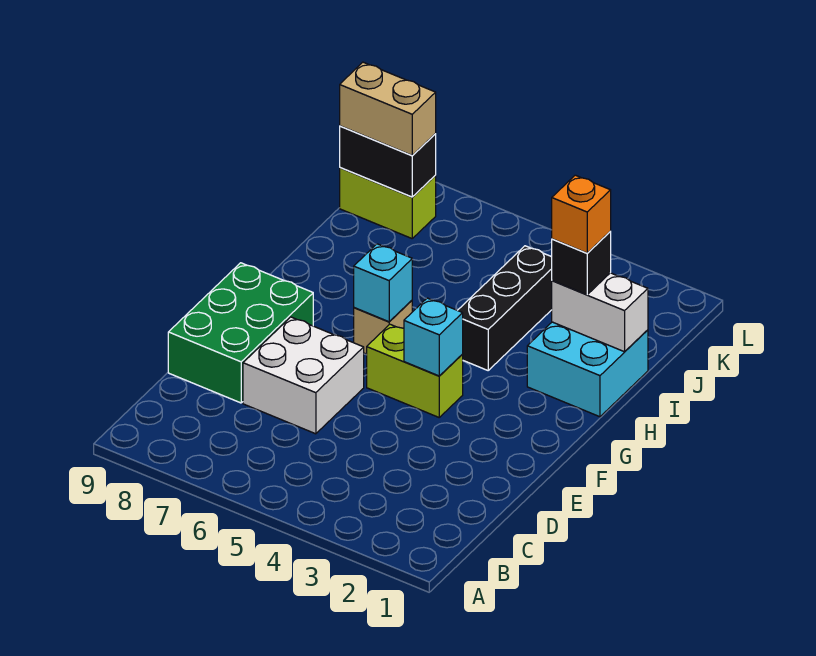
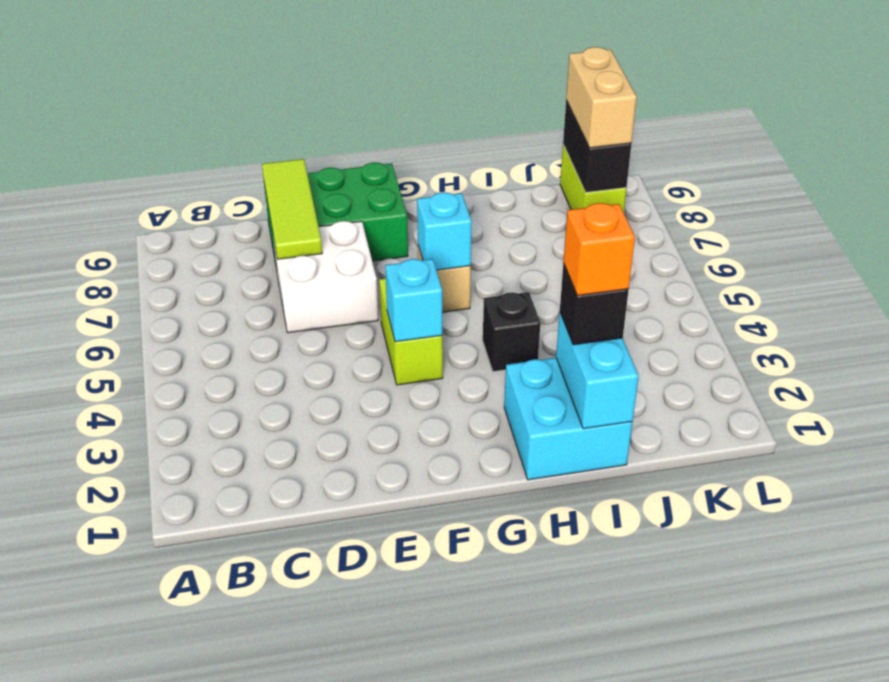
none -> lime tile D7:D9 level 2
black brick H4:J4 level 1 -> black brick H4 level 1
white brick I1:I2 level 2 -> cyan brick I1:I2 level 2

